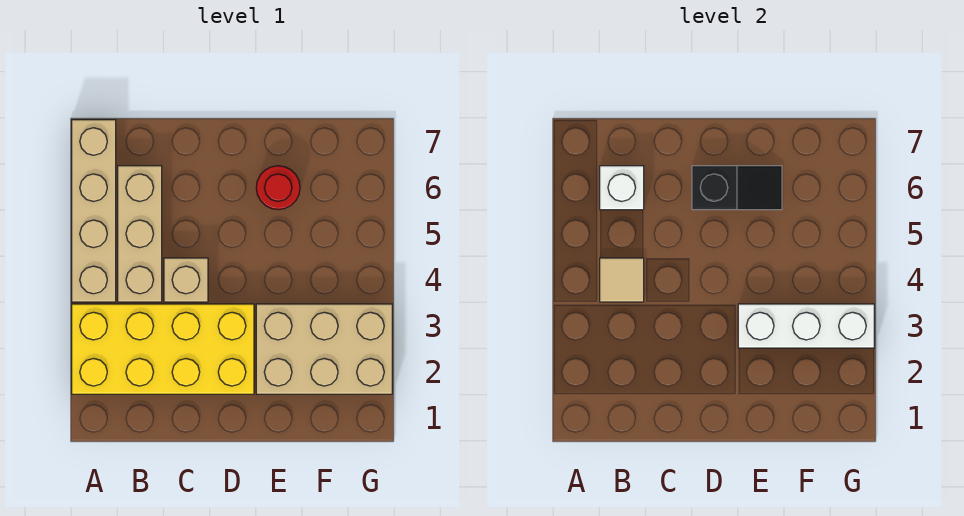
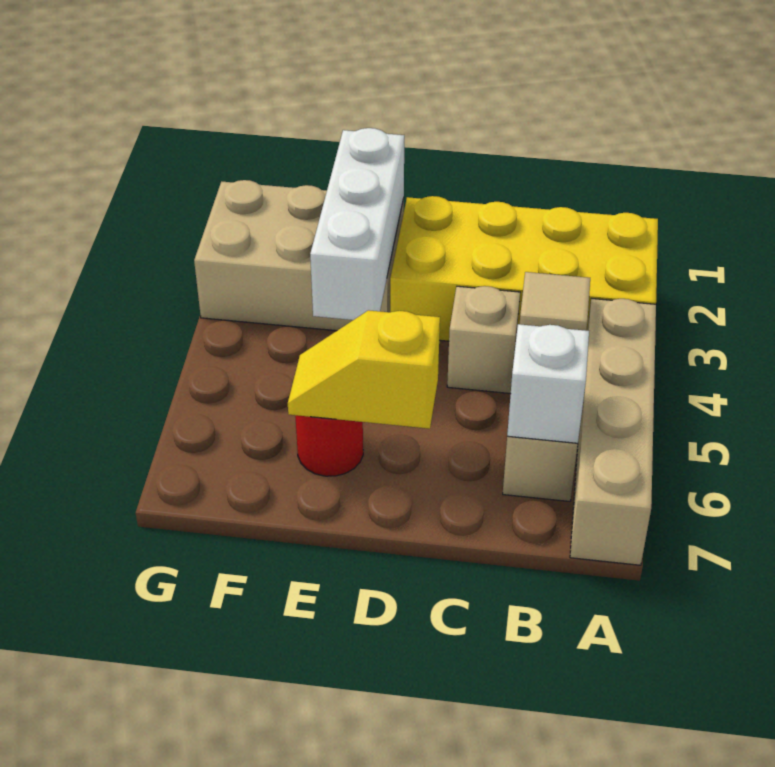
black slope D6:E6 level 2 top D -> yellow slope D6:E6 level 2 top D
white brick E3:G3 level 2 -> white brick E2:E4 level 2

